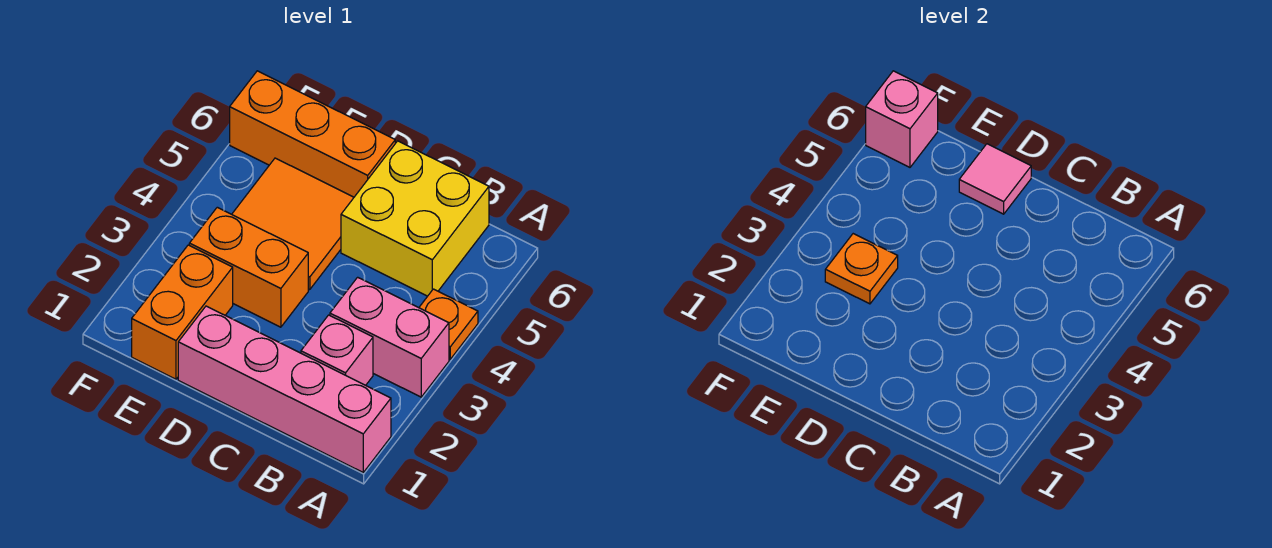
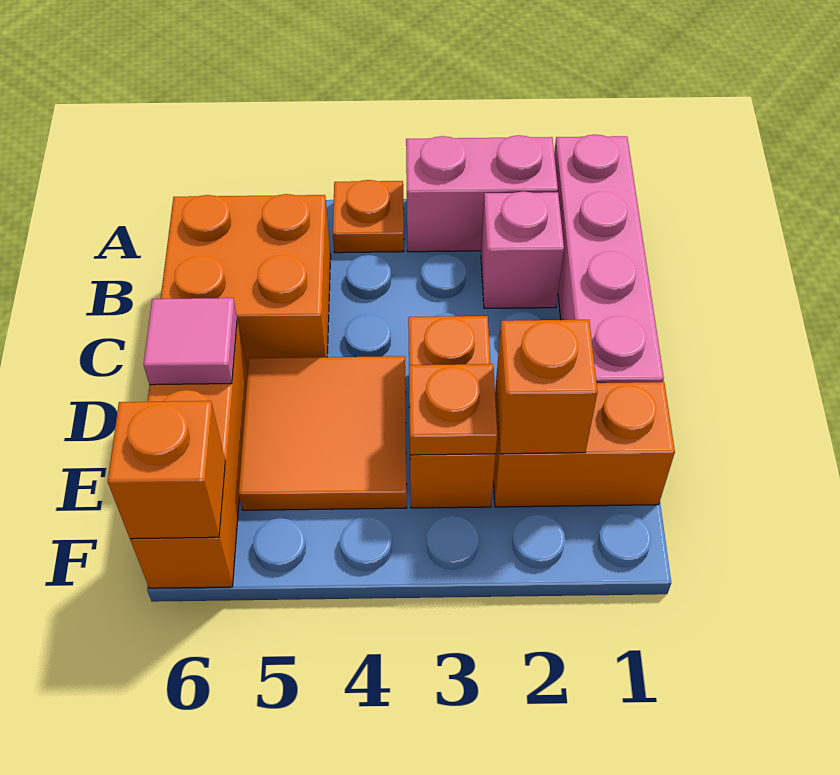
pink brick A3:B3 level 1 -> pink brick A2:A3 level 1
yellow brick B5:C6 level 1 -> orange brick B5:C6 level 1
none -> orange brick E2 level 2
pink brick F6 level 2 -> orange brick F6 level 2

